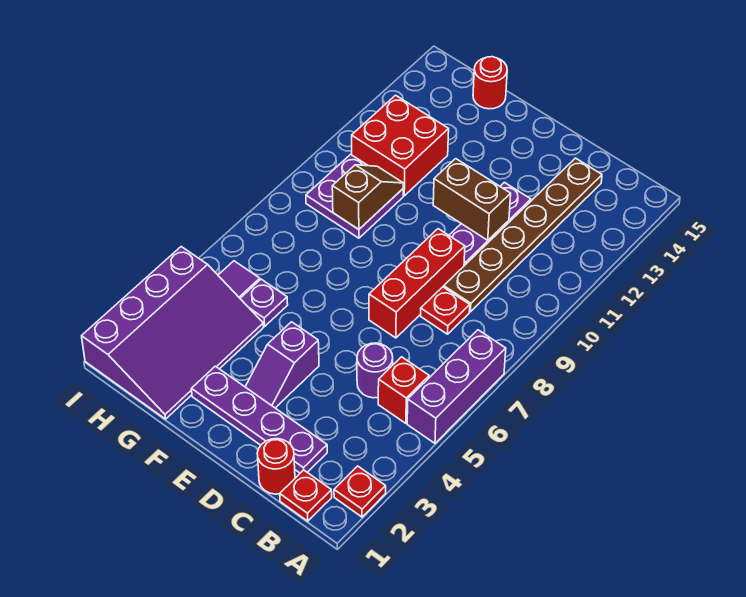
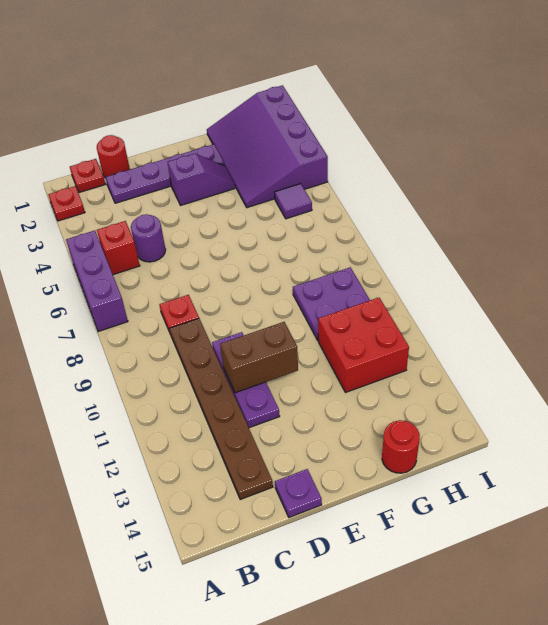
red brick D7:D9 level 1 -> none
purple slope E3:E4 level 1 top 4 -> purple slope E3:F3 level 1 top E
purple plate G5 level 1 -> purple plate D15 level 1
brown slope G9:G10 level 2 top 9 -> none

